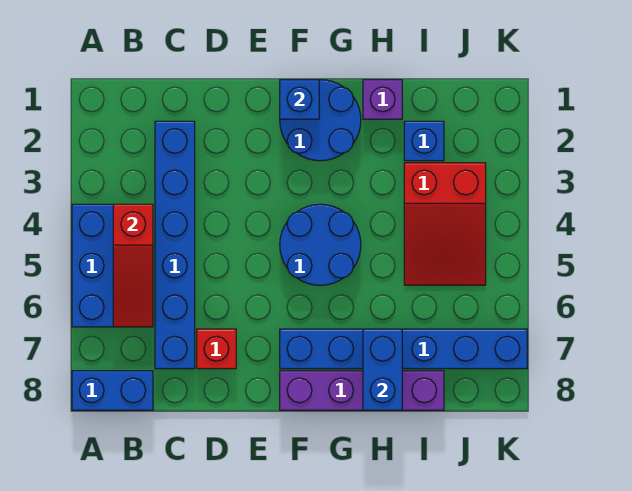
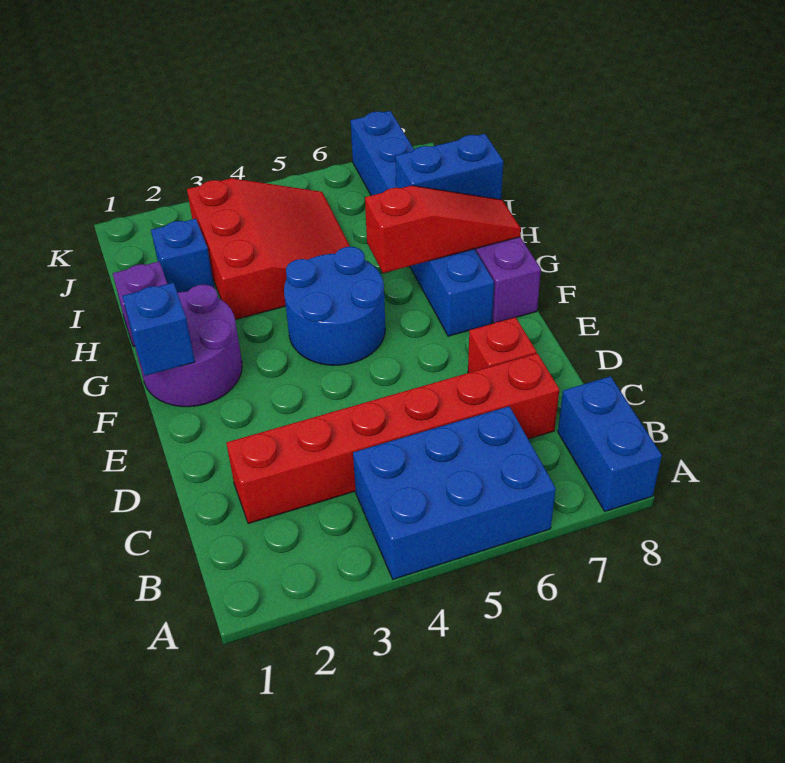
red slope B4:B6 level 2 top 4 -> red slope G6:G8 level 2 top 6
blue brick C2:C7 level 1 -> red brick C2:C7 level 1
blue round brick F1:G2 level 1 -> purple round brick F1:G2 level 1
red slope I3:J5 level 1 top 3 -> red slope H3:J5 level 1 top 3

